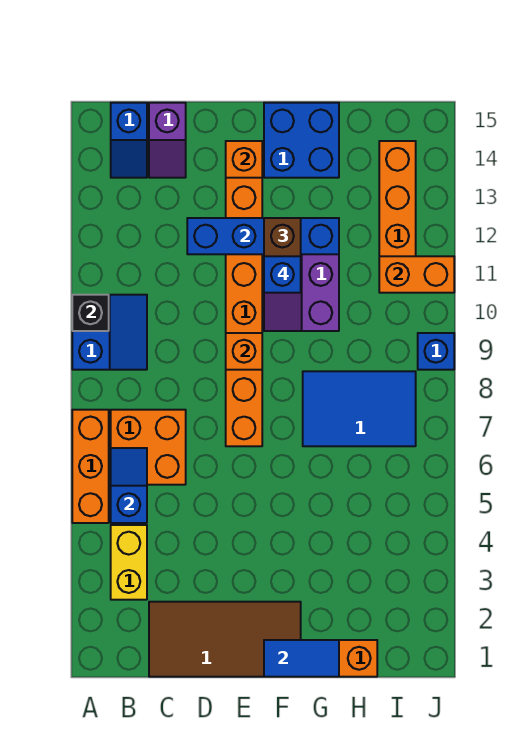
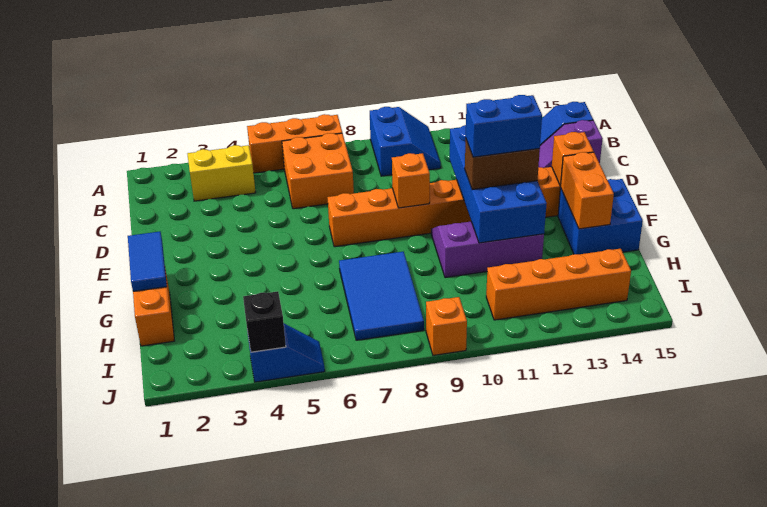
blue slope A9:B10 level 1 top A -> blue slope A9:B10 level 1 top 9
black brick A10 level 2 -> black brick J4 level 2
blue slope B5:B6 level 2 top 5 -> blue slope J4:J5 level 1 top 4
brown tile C1:F2 level 1 -> none
blue brick D12:G12 level 2 -> blue brick D11:G12 level 2
blue brick F11 level 4 -> blue brick F11:F12 level 4
orange brick I11:J11 level 2 -> orange brick F14:G14 level 2
blue brick J9 level 1 -> orange brick J9 level 1

